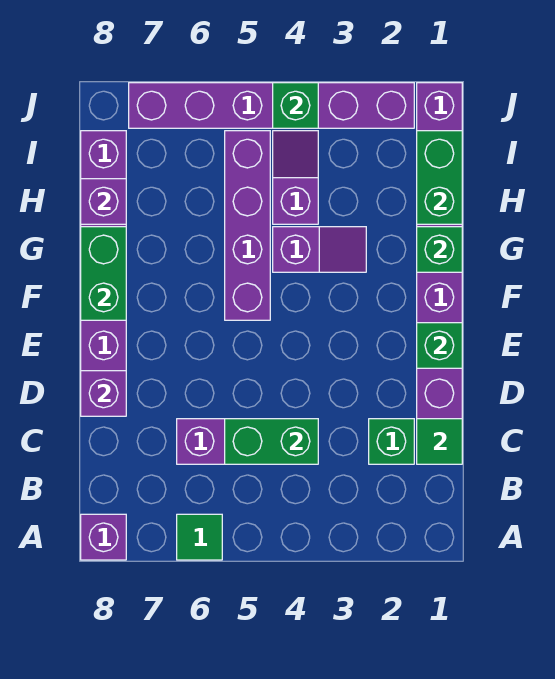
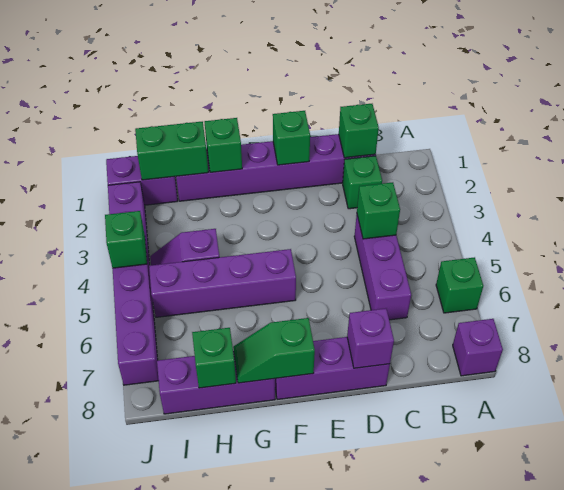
green tile A6 level 1 -> green brick A6 level 1
green tile C1 level 2 -> green brick C1 level 2
green brick C4:C5 level 2 -> green brick C4 level 2
green brick F8:G8 level 2 -> green slope F8:G8 level 2 top F
purple slope G3:G4 level 1 top 4 -> none
purple brick H8 level 2 -> green brick H8 level 2

